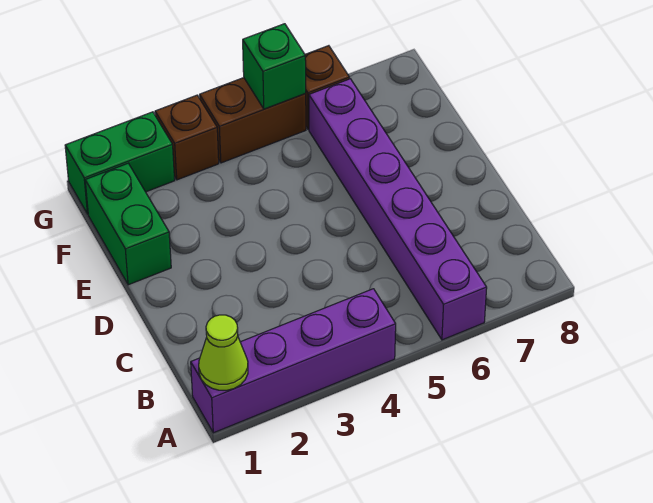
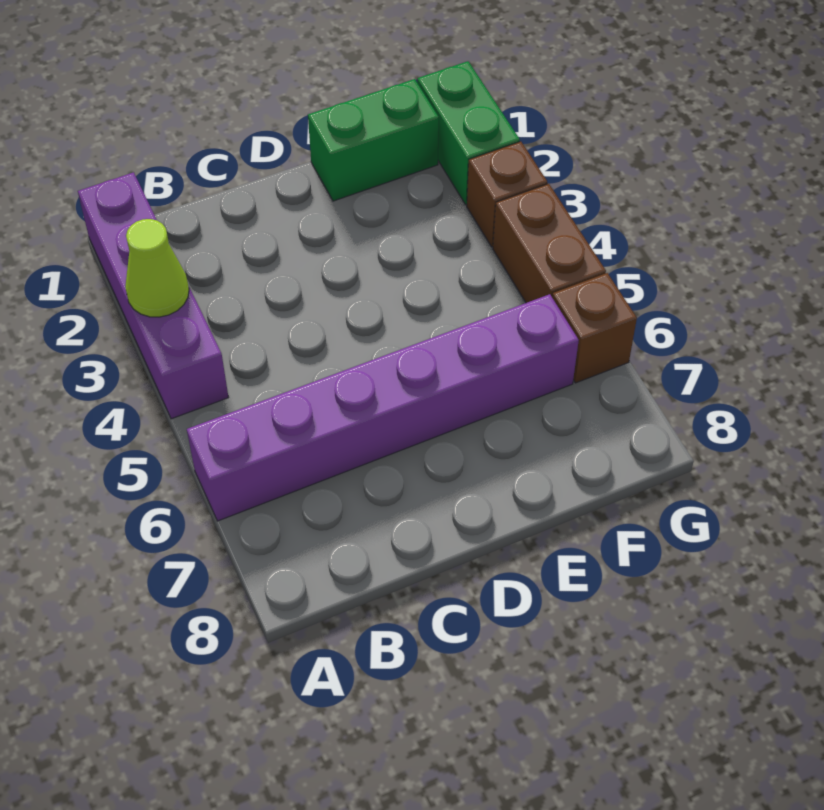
lime cone A1 level 2 -> lime cone A3 level 2
green brick G5 level 2 -> none

